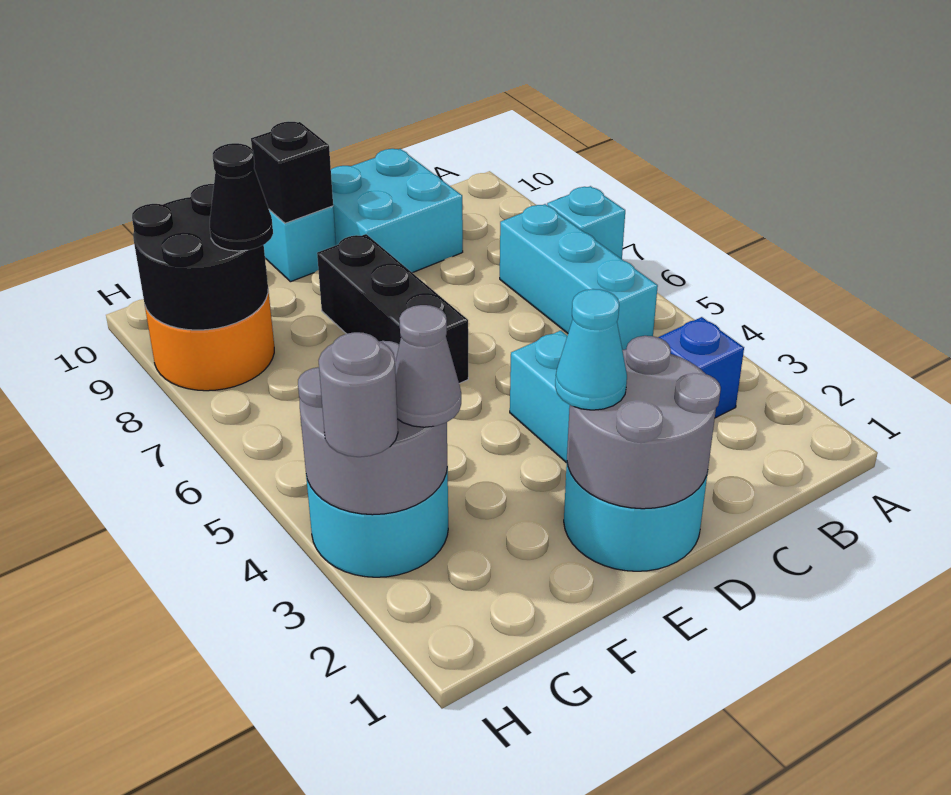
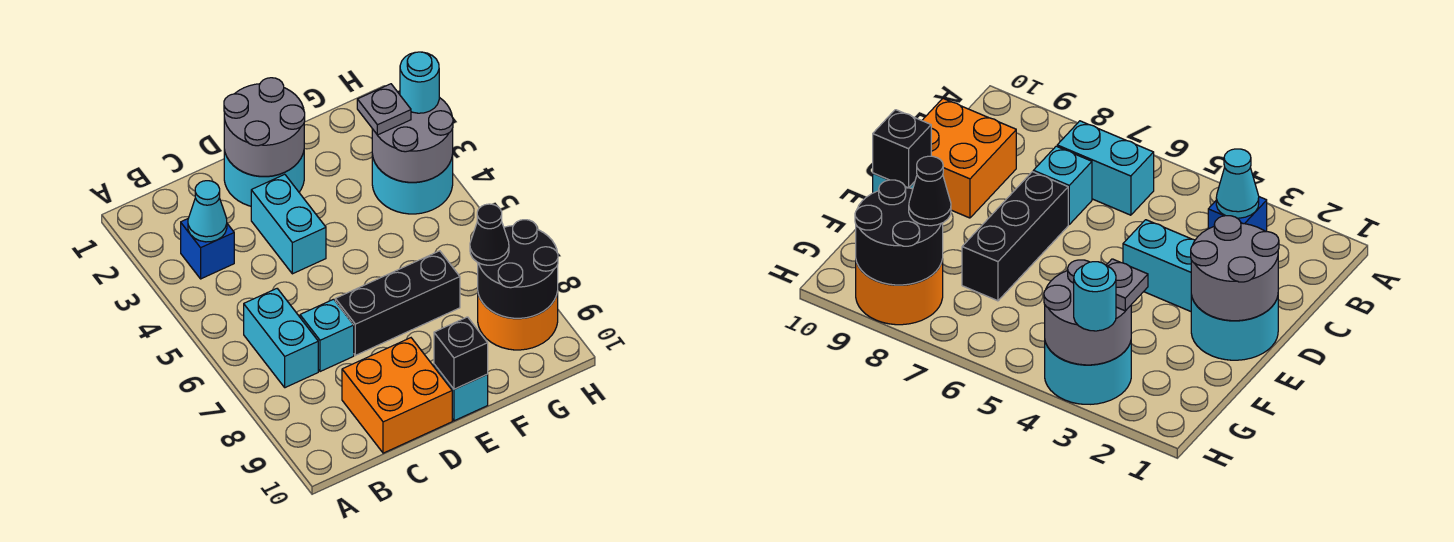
cyan brick A7 level 1 -> cyan brick C7 level 1
cyan brick B5:B7 level 1 -> cyan brick B6:B7 level 1
cyan brick C9:D10 level 1 -> orange brick C9:D10 level 1
cyan cone E2 level 3 -> cyan cone B3 level 2
black brick E6:E8 level 1 -> black brick D7:F7 level 1
grey cone G3 level 3 -> grey plate G3 level 3
grey round brick H3 level 3 -> cyan round brick H3 level 3

